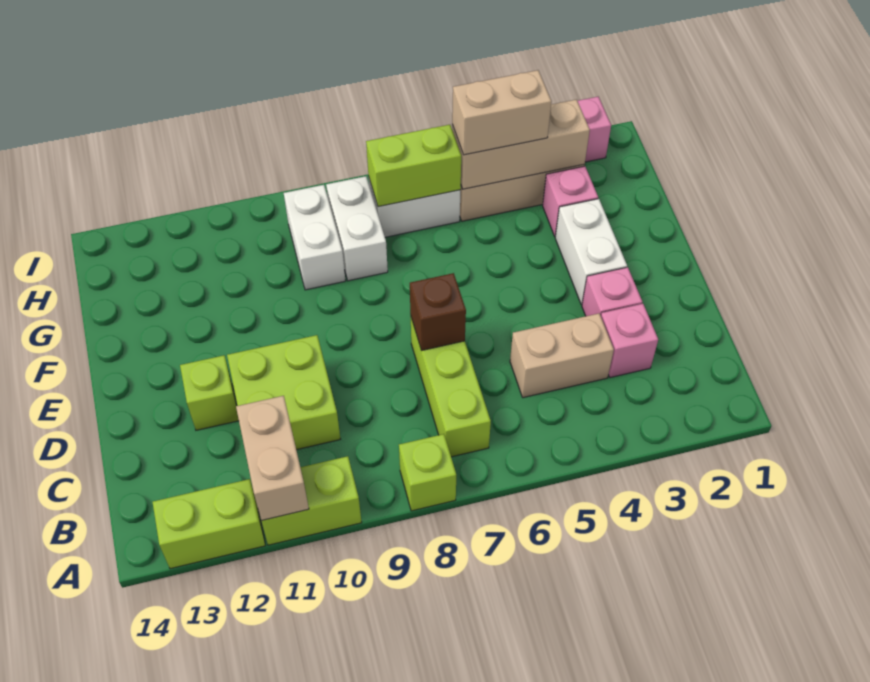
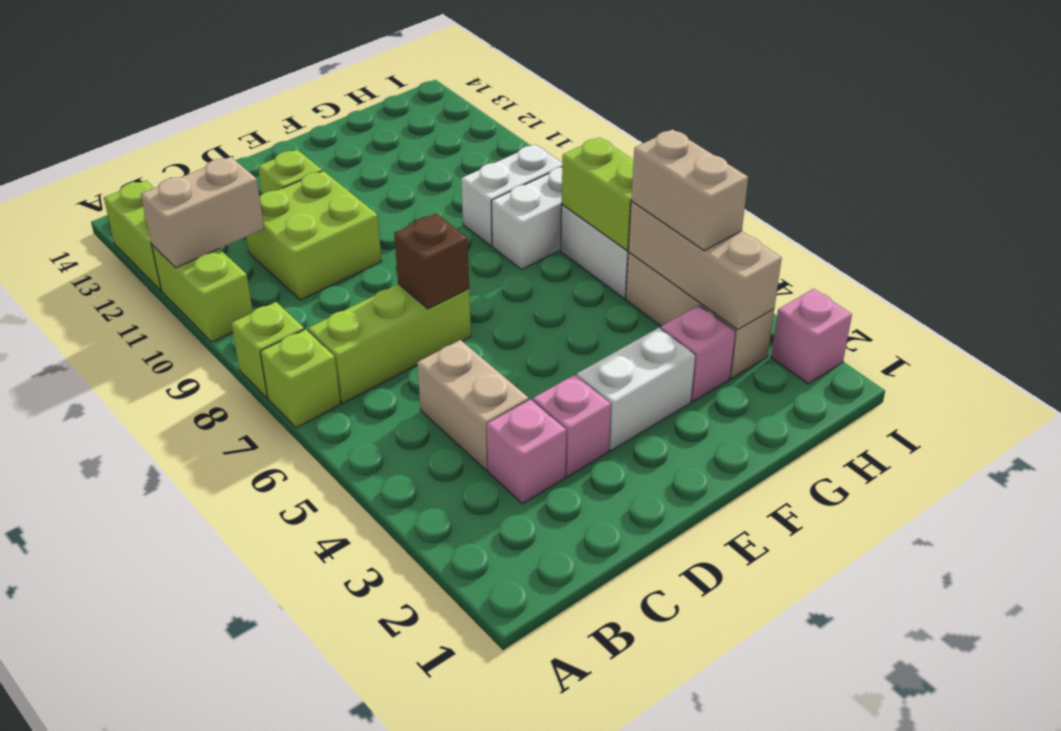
none -> lime brick A7 level 1

